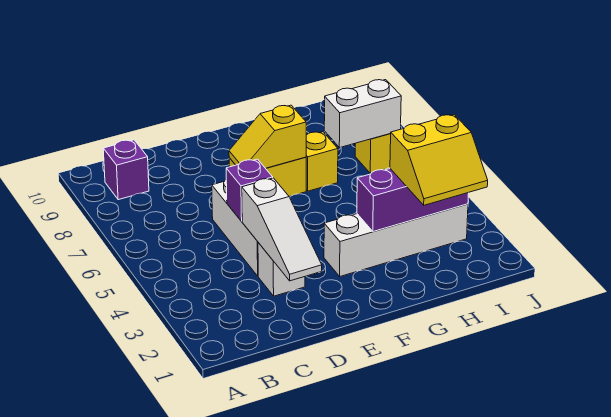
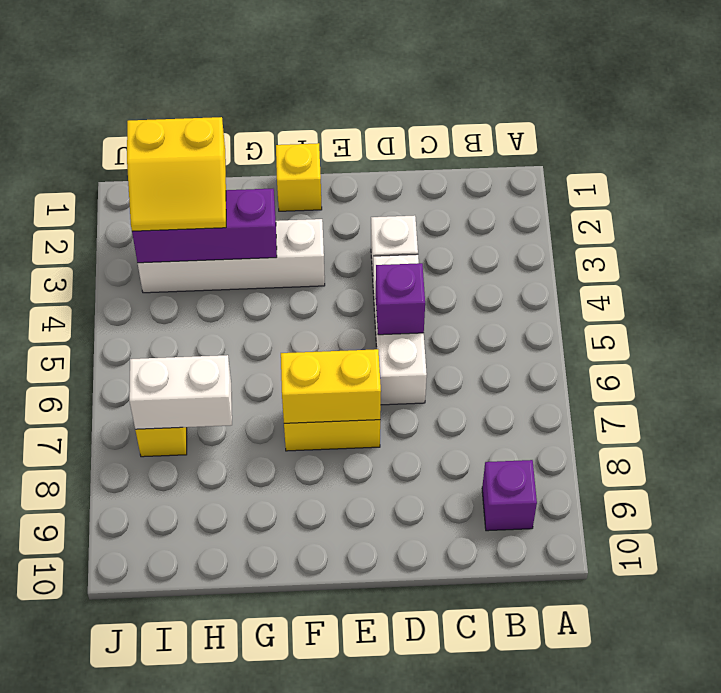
white slope D2:D4 level 2 top 4 -> none
yellow slope E7:F7 level 2 top F -> yellow brick E7:F7 level 2
yellow brick G7 level 1 -> yellow brick F1 level 1
yellow slope H2:I3 level 3 top 3 -> yellow slope H2:I3 level 3 top 2

